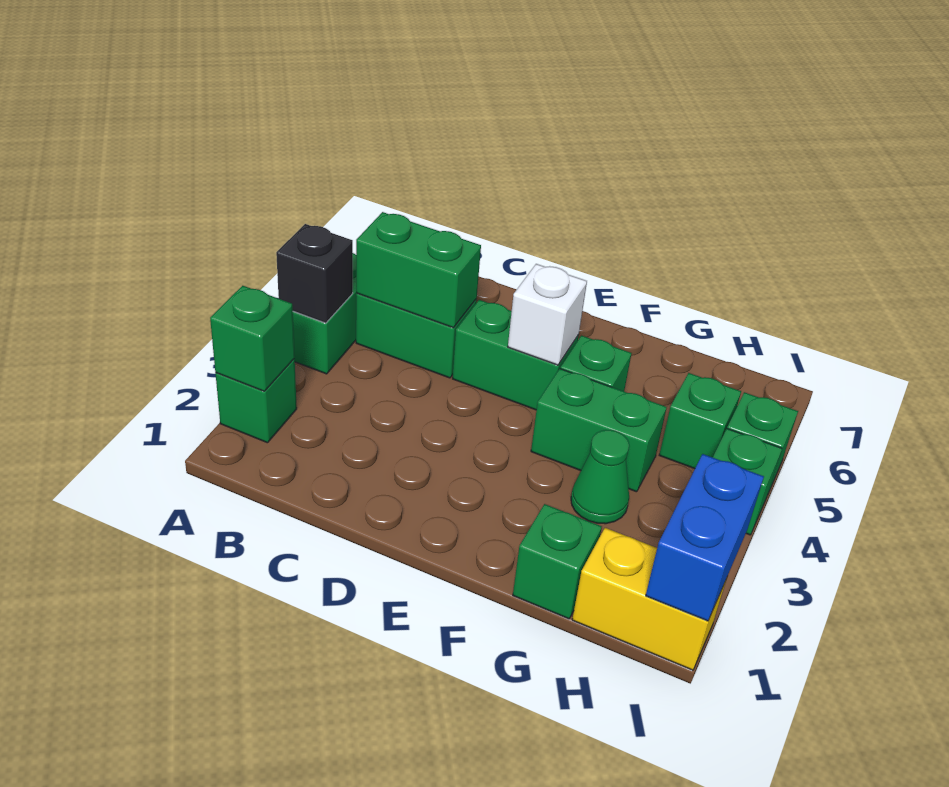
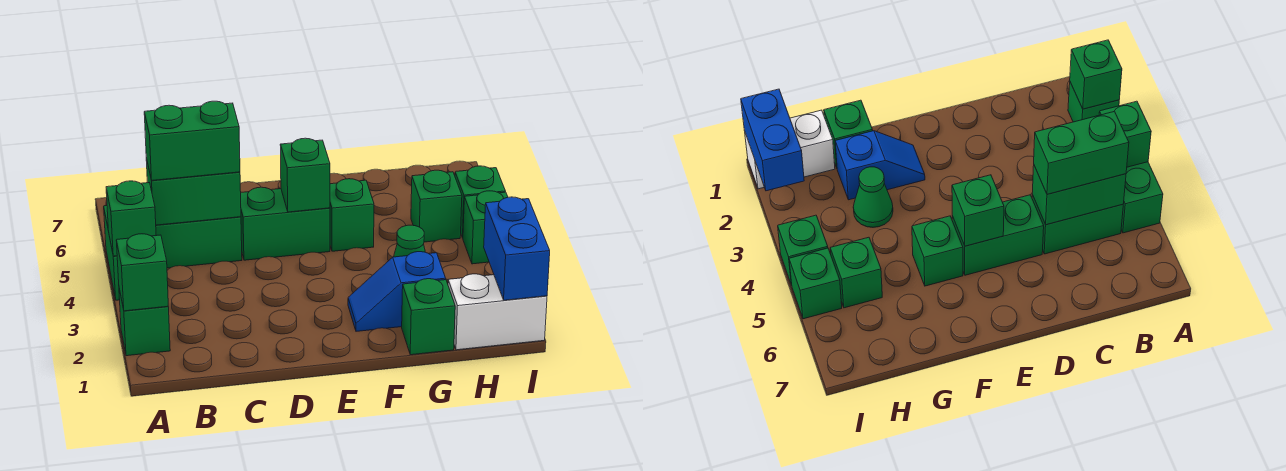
black brick A4 level 2 -> green brick A4 level 2
white brick E5 level 2 -> green brick E5 level 2
none -> blue slope F2:G2 level 1 top G
green brick F4:G4 level 1 -> green brick B5:C5 level 3
yellow brick H1:I1 level 1 -> white brick H1:I1 level 1

